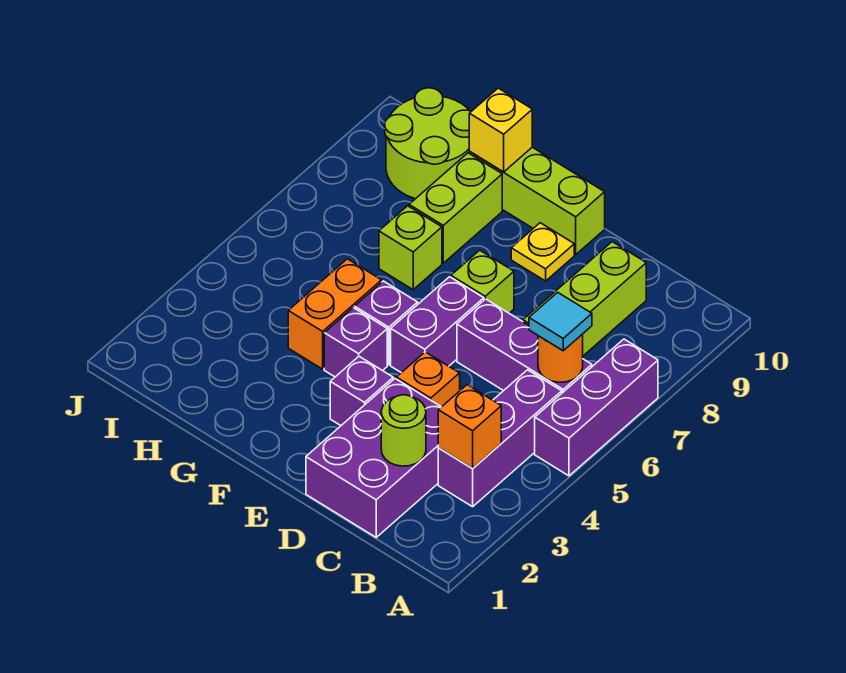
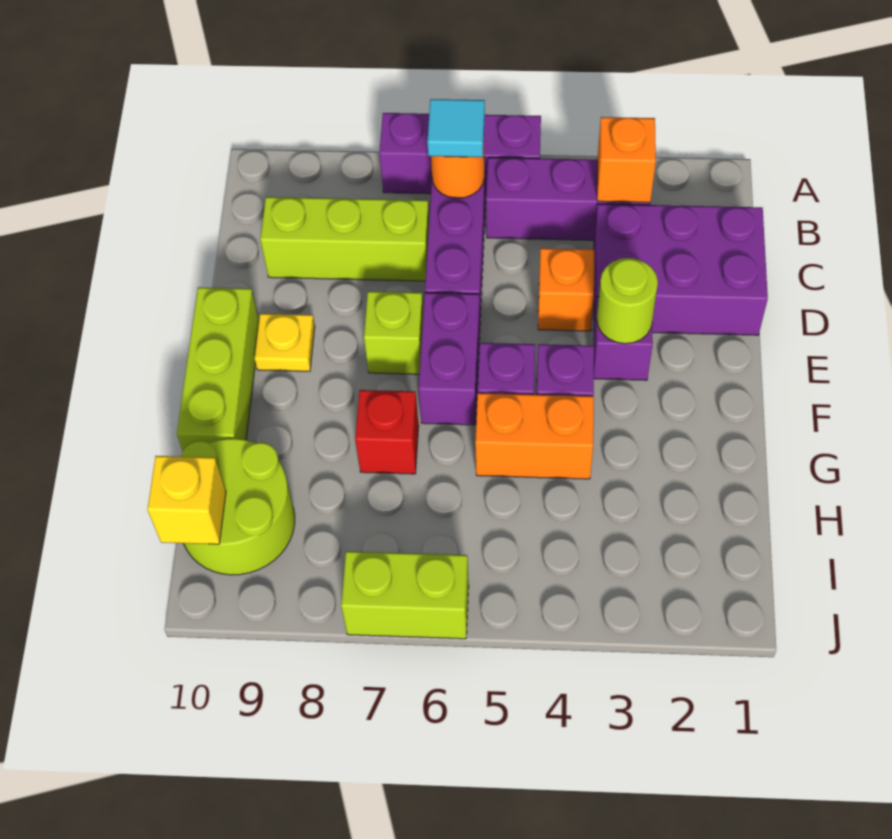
lime round brick C2 level 2 -> lime round brick E3 level 2
purple brick E5:E6 level 1 -> purple brick E6:F6 level 1
lime brick G7 level 1 -> red brick G7 level 1
lime brick G8:G9 level 1 -> lime brick J6:J7 level 1
yellow brick G10 level 2 -> yellow brick I10 level 2

